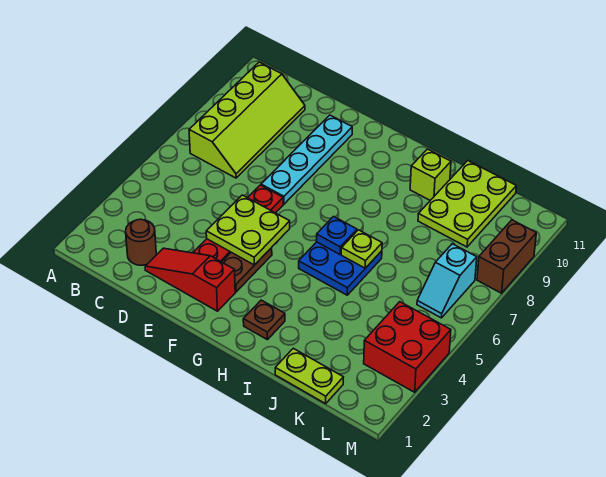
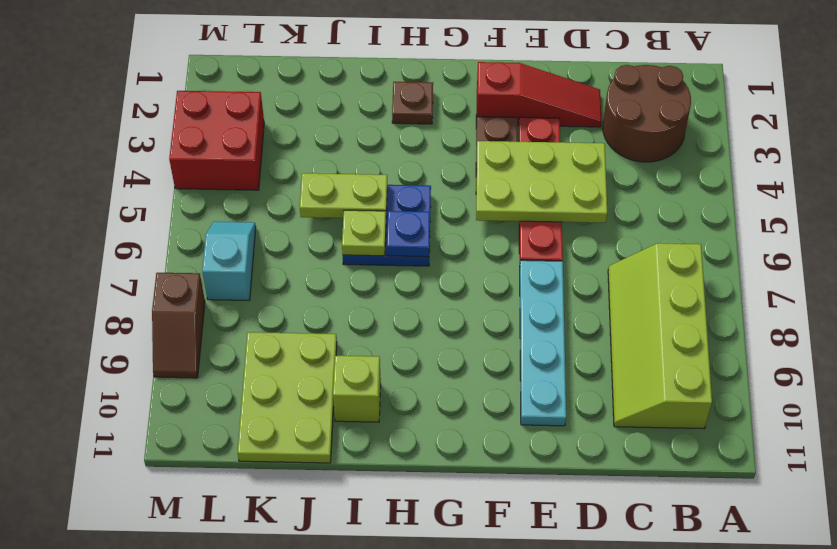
brown round brick C2 level 1 -> brown round brick B2:C3 level 1
lime plate E4:F5 level 2 -> lime plate D4:F5 level 2
lime plate J1:K1 level 1 -> lime plate I5:J5 level 2
brown brick M8:M9 level 1 -> brown slope M8:M9 level 1 top 8

